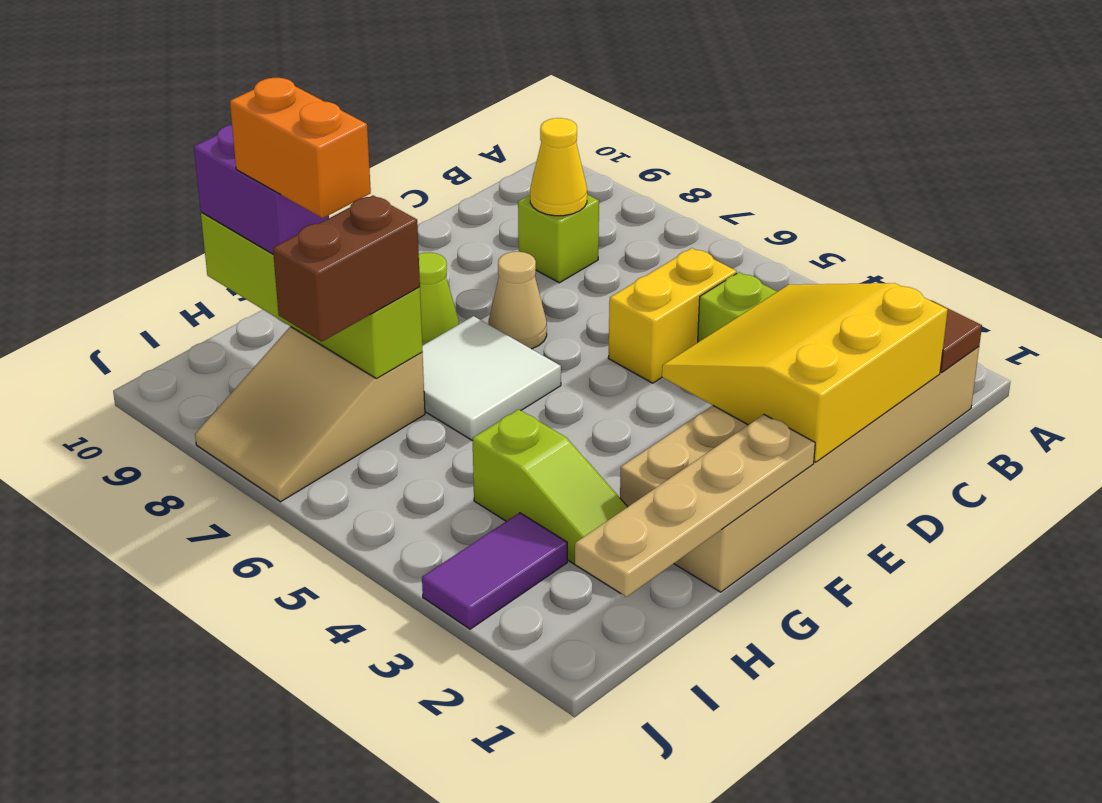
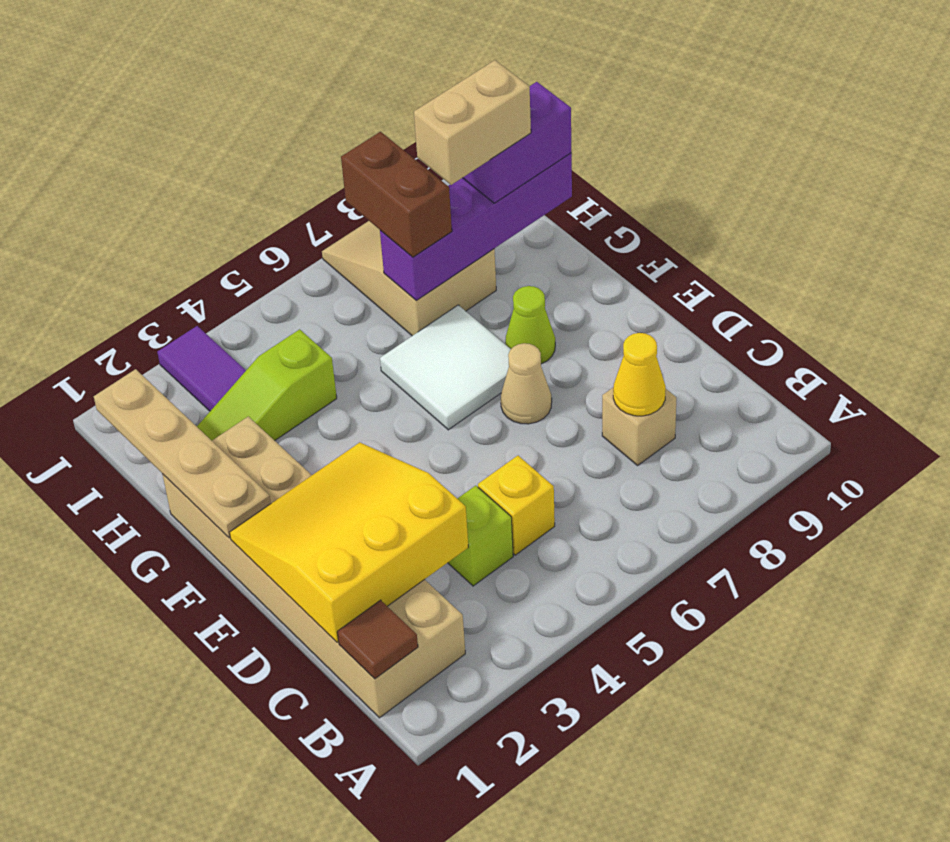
yellow slope C1:E3 level 2 top 1 -> yellow slope C1:E3 level 2 top C
yellow brick C5:D5 level 1 -> yellow brick C5 level 1
lime brick C8 level 1 -> tan brick C8 level 1
lime brick H7:H10 level 2 -> purple brick H7:H10 level 2
orange brick H8:H9 level 4 -> tan brick H8:H9 level 4

